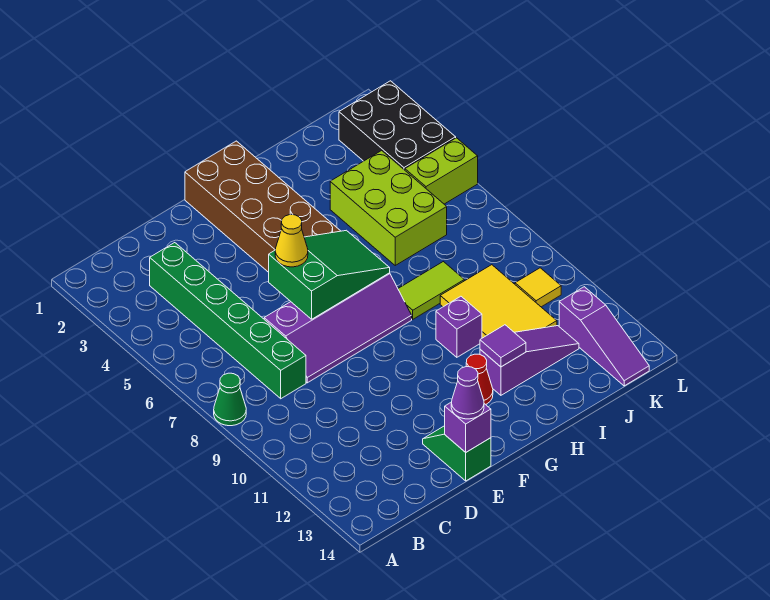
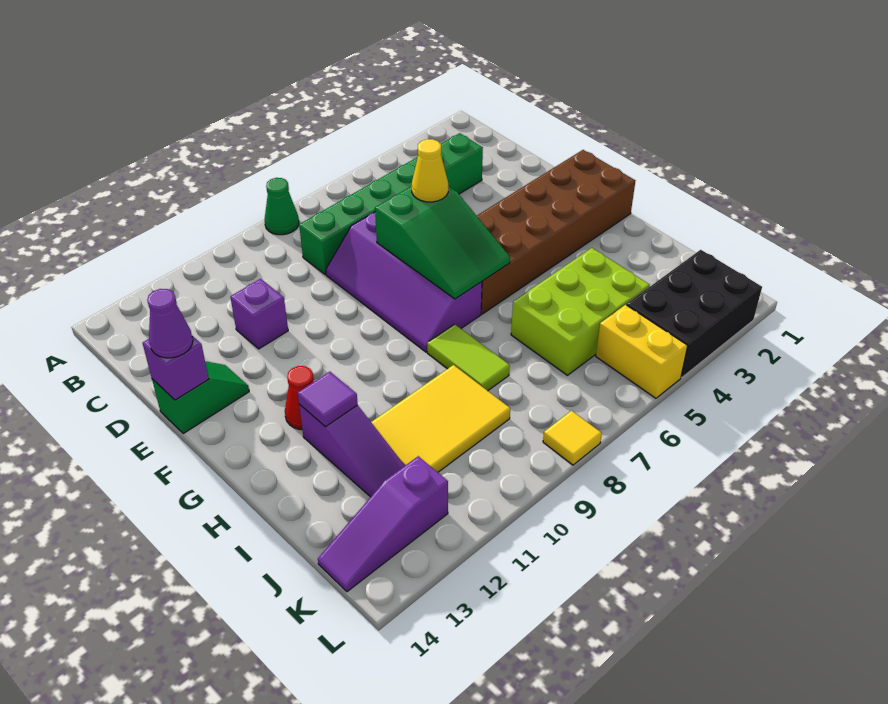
purple brick H10 level 1 -> purple brick D11 level 1
lime brick K5:L5 level 1 -> yellow brick K5:L5 level 1
yellow tile K10 level 1 -> yellow tile L8 level 1

